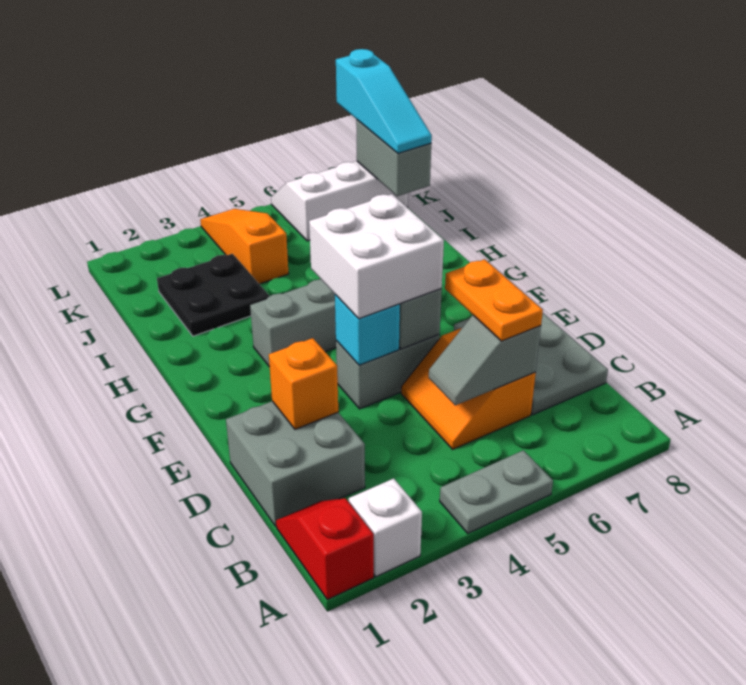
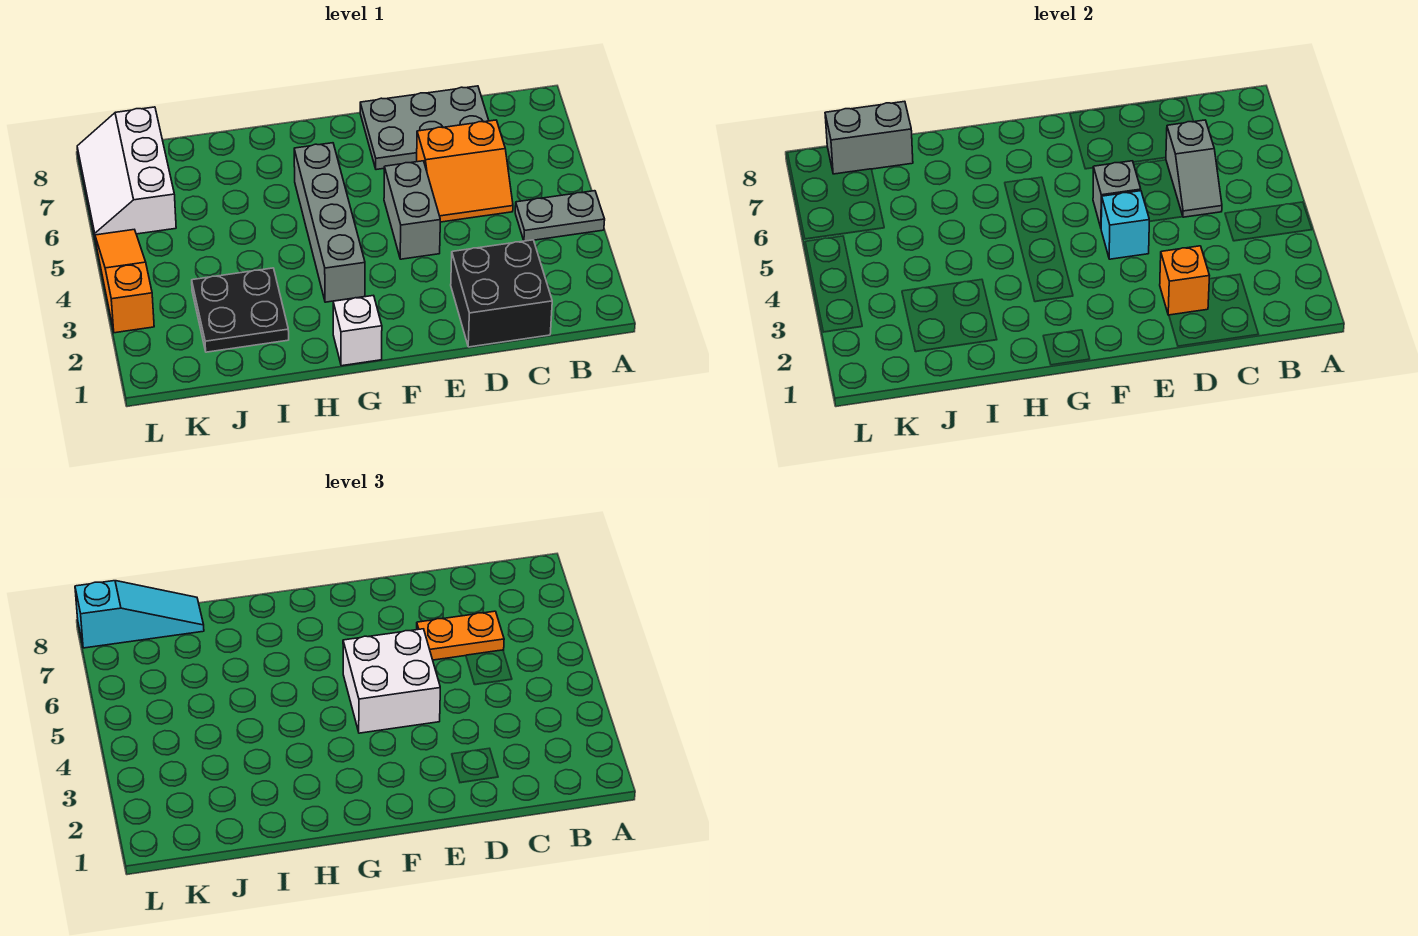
red slope A1:B1 level 1 top A -> none
white brick A2 level 1 -> white brick G1 level 1
grey plate A4:A5 level 1 -> grey plate A4:B4 level 1
grey brick C1:D2 level 1 -> black brick C1:D2 level 1
orange slope J4:L4 level 1 top J -> orange slope L3:L5 level 1 top 3

